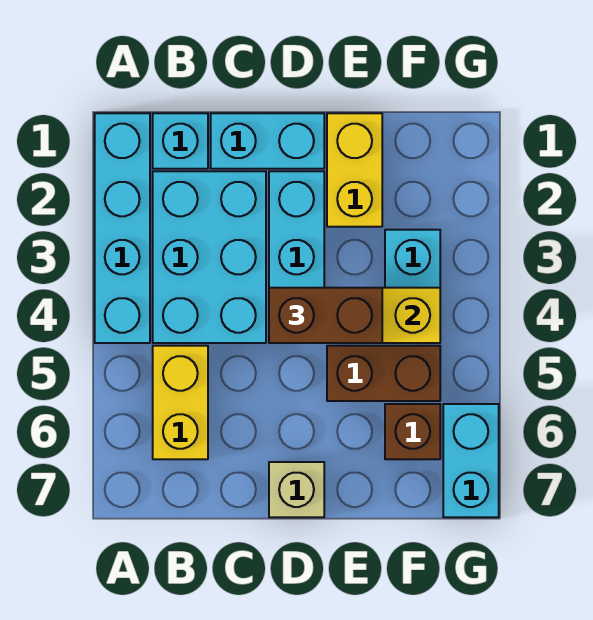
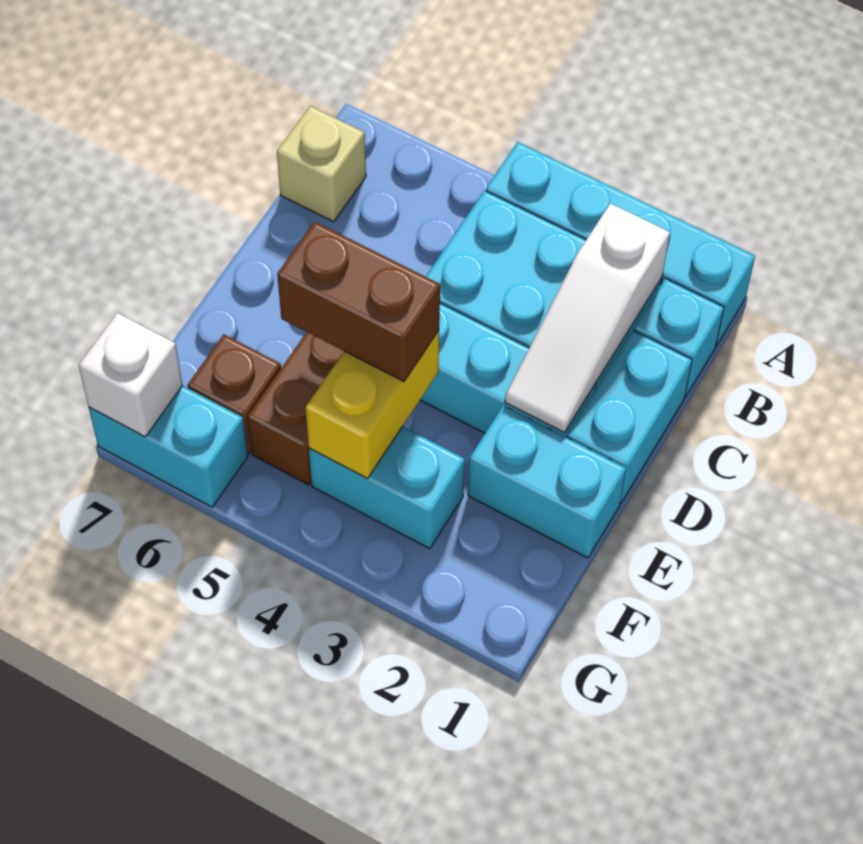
none -> white slope B2:D2 level 2 top B
yellow brick B5:B6 level 1 -> none
brown brick D4:E4 level 3 -> brown brick E4:E5 level 3
tan brick D7 level 1 -> tan brick B7 level 1
yellow brick E1:E2 level 1 -> cyan brick E1:E2 level 1
none -> white brick G7 level 2

